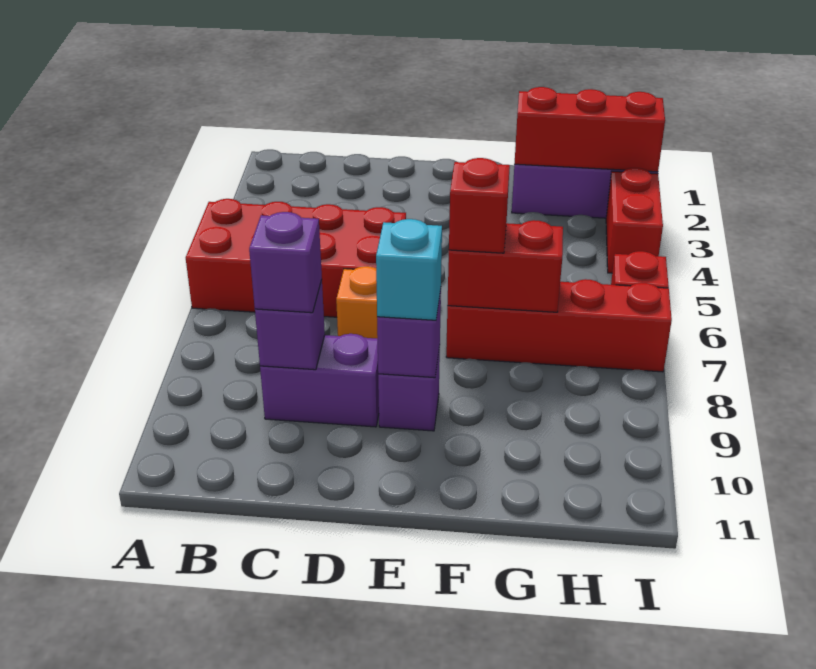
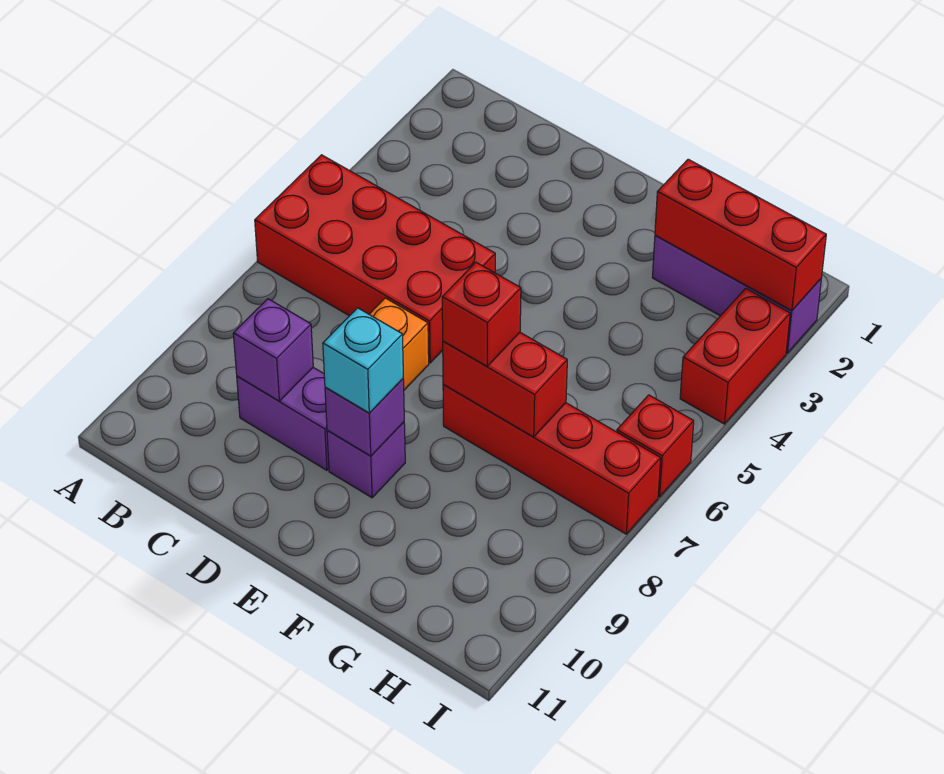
purple brick C9 level 3 -> none

